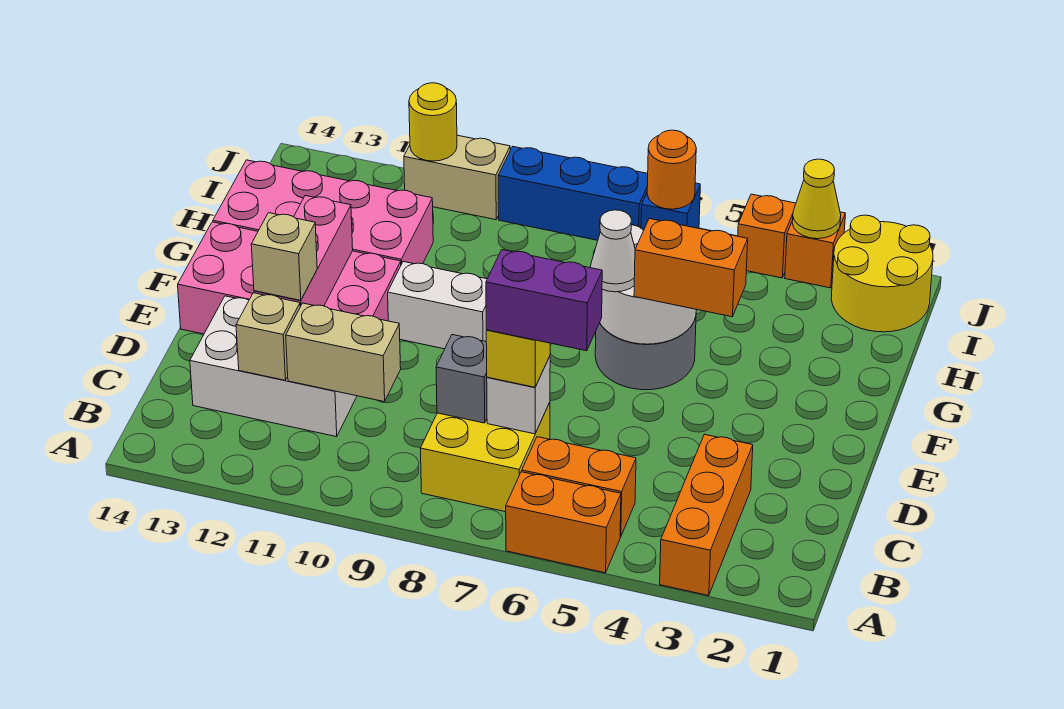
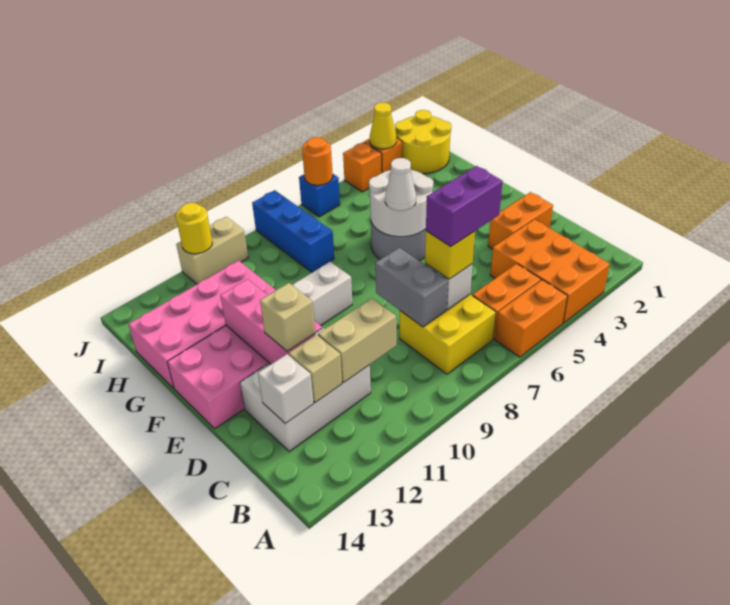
orange brick A3:C3 level 1 -> orange brick A3:C4 level 1
grey brick C8 level 2 -> grey brick C8:D8 level 2
none -> white brick C13 level 2
orange brick F4:F5 level 3 -> orange brick D2:D3 level 1
blue brick J7:J9 level 1 -> blue brick H8:J8 level 1

